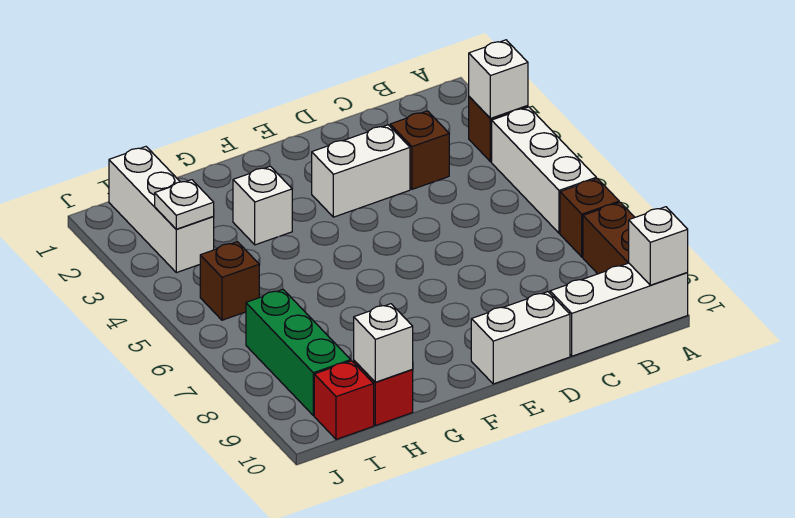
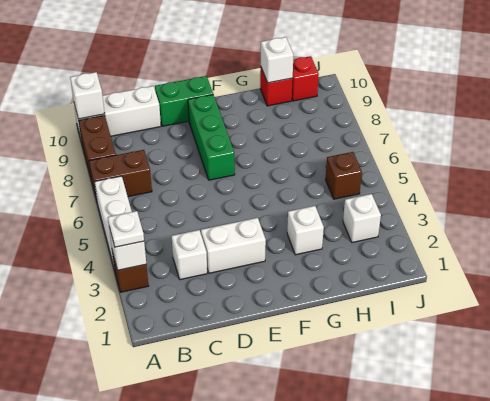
brown brick A7 level 1 -> brown brick A7:B7 level 1
brown brick C3 level 1 -> white brick C3 level 1
white brick D10:E10 level 1 -> green brick D10:E10 level 1
white brick I1:I3 level 1 -> white brick I3 level 1
white plate I3 level 2 -> white plate A3 level 3
green brick I7:I9 level 1 -> green brick E7:E9 level 1

